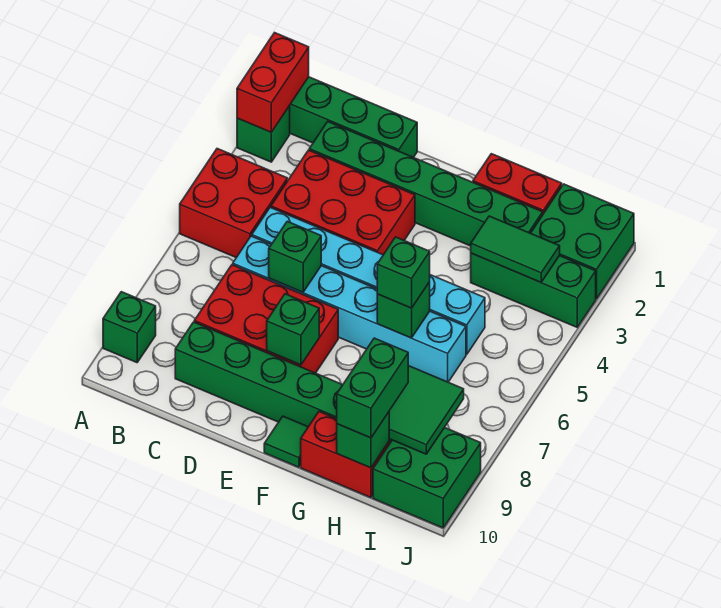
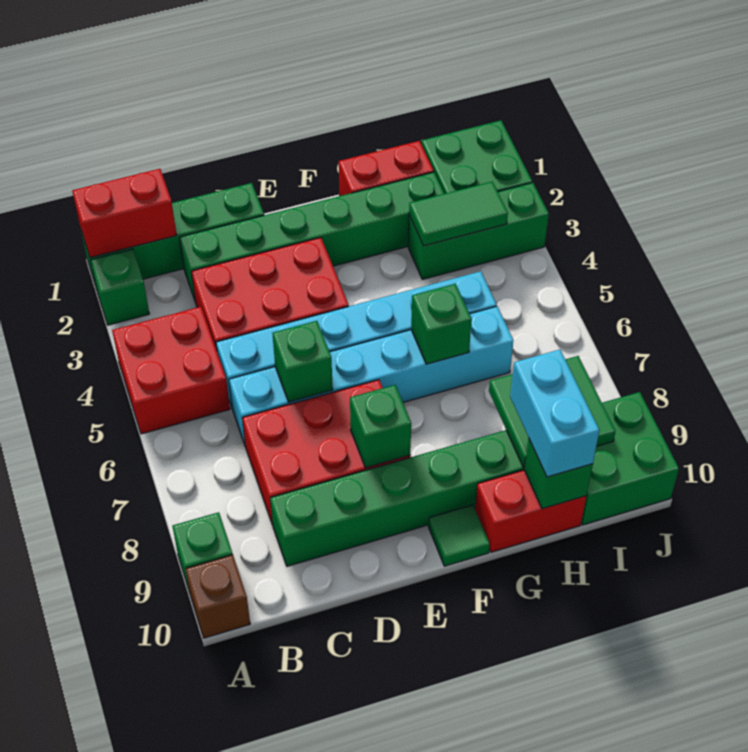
red brick A1:A2 level 2 -> red brick A1:B1 level 2
none -> brown brick A10 level 1
green brick G6 level 3 -> none
green brick H9:H10 level 3 -> cyan brick H9:H10 level 3

